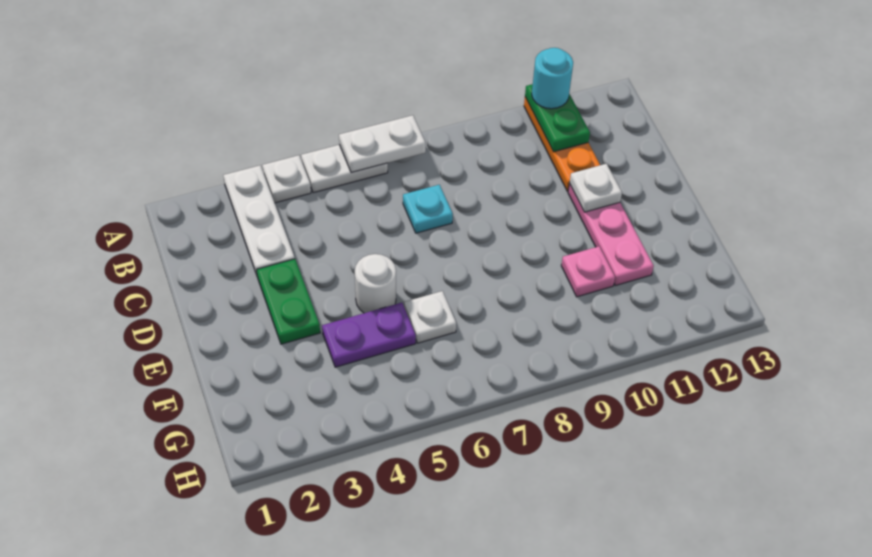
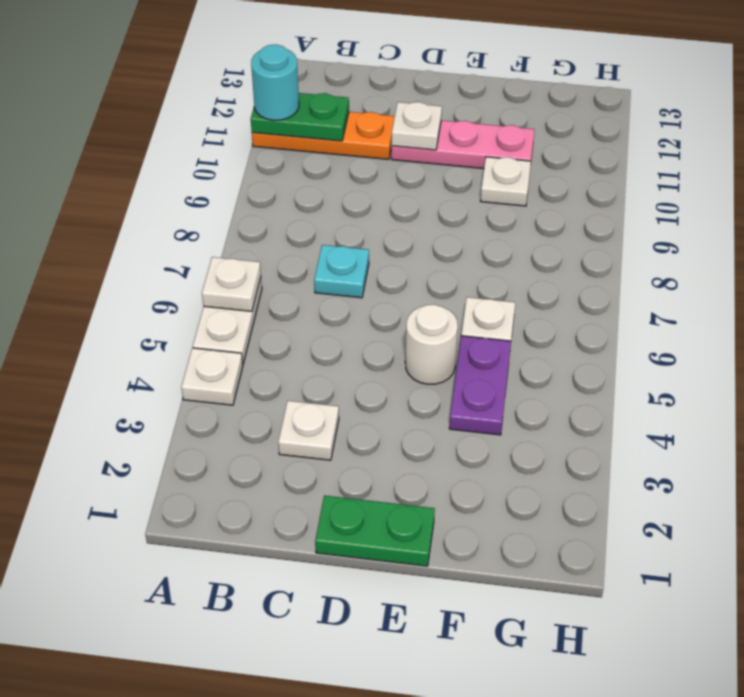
white plate A3:C3 level 1 -> white plate C3 level 1
white plate A6:A7 level 2 -> white plate A6 level 2
green plate D3:E3 level 1 -> green plate D1:E1 level 1
pink plate F10 level 1 -> white plate F10 level 1

